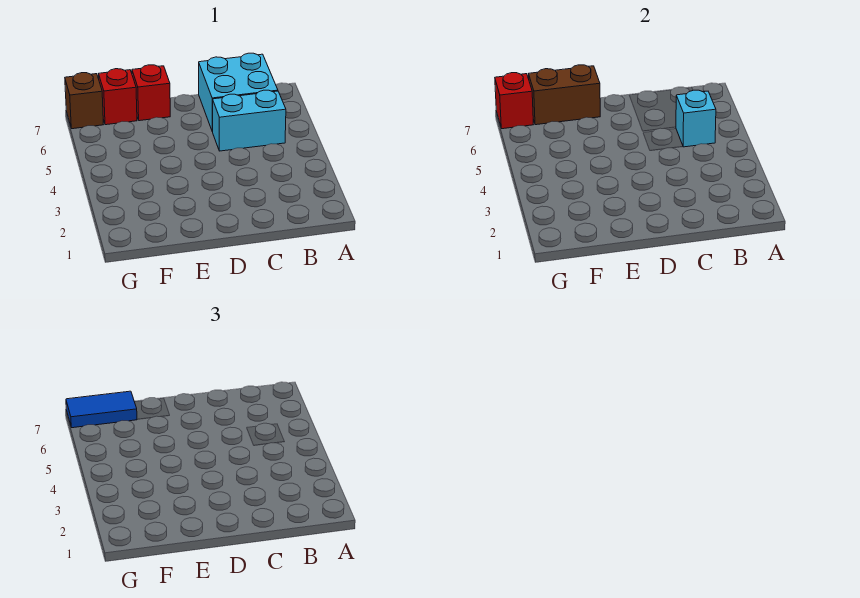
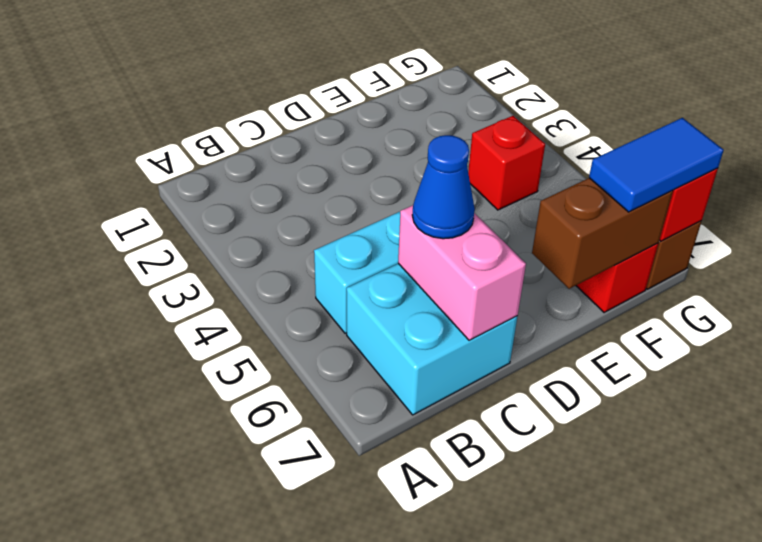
cyan brick B5 level 2 -> none
none -> pink brick C6:C7 level 2
none -> blue cone C6 level 3
red brick E7 level 1 -> red brick F4 level 1

